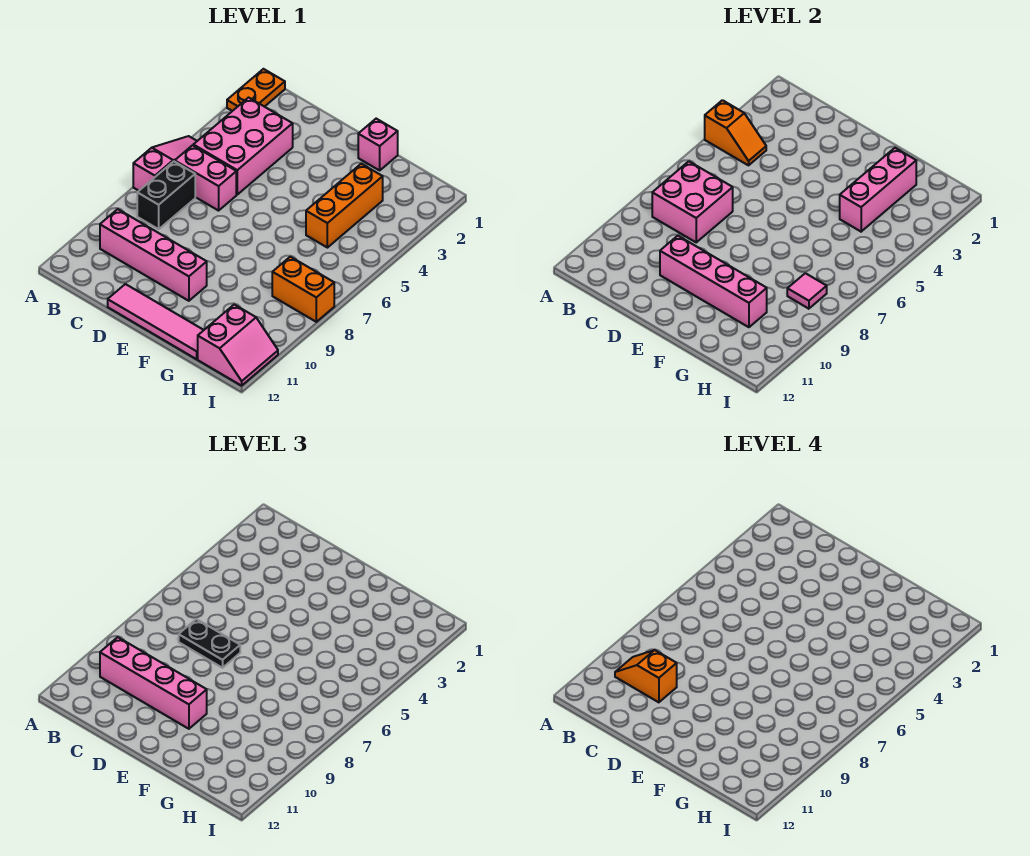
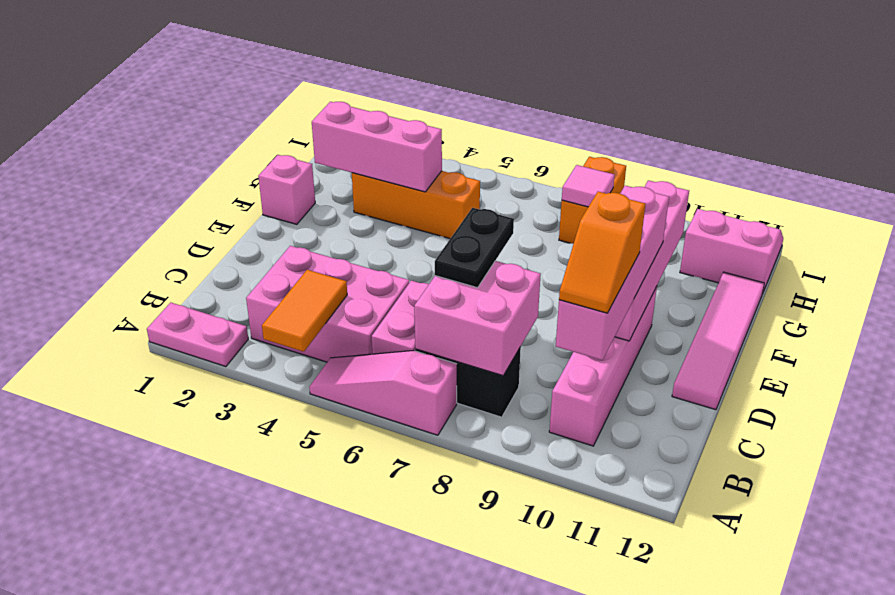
orange plate A1:A2 level 1 -> pink plate A1:A2 level 1
orange slope A4:B4 level 2 top A -> orange tile A4:B4 level 2

